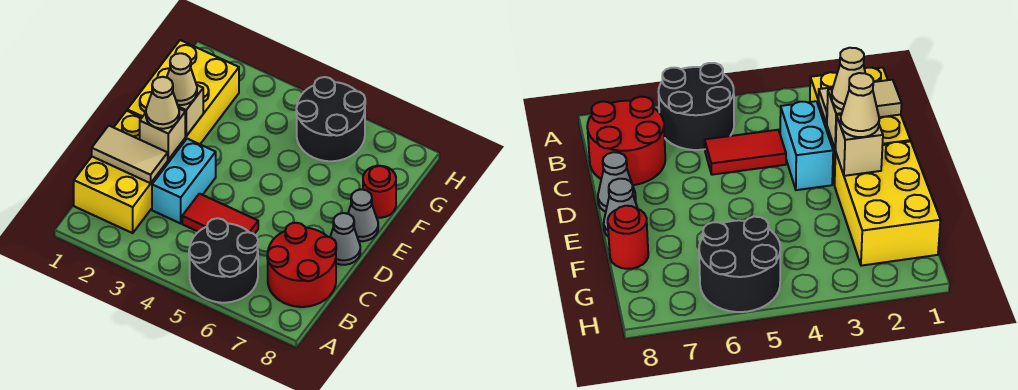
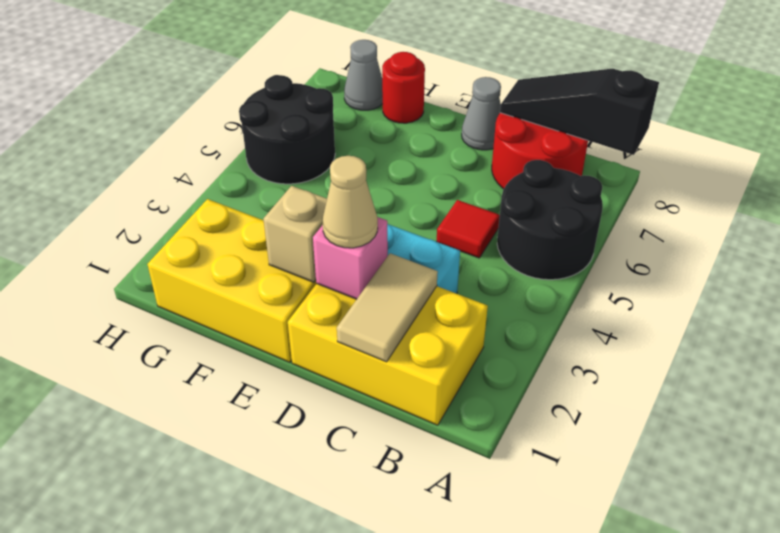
none -> black slope A8:C8 level 2 top A
red tile C4:C5 level 1 -> red tile C5 level 1
tan brick D2 level 2 -> pink brick D2 level 2
tan cone E2 level 3 -> none
grey cone E8 level 1 -> grey cone G8 level 1

